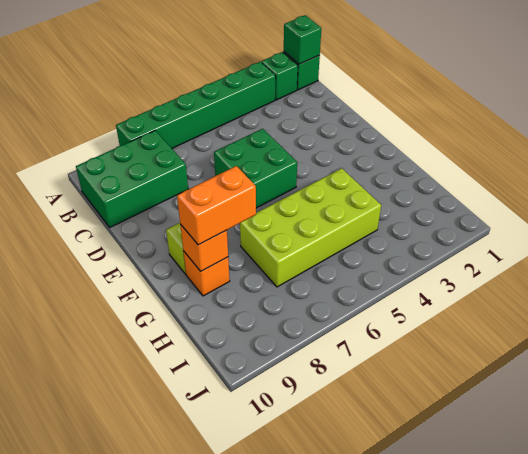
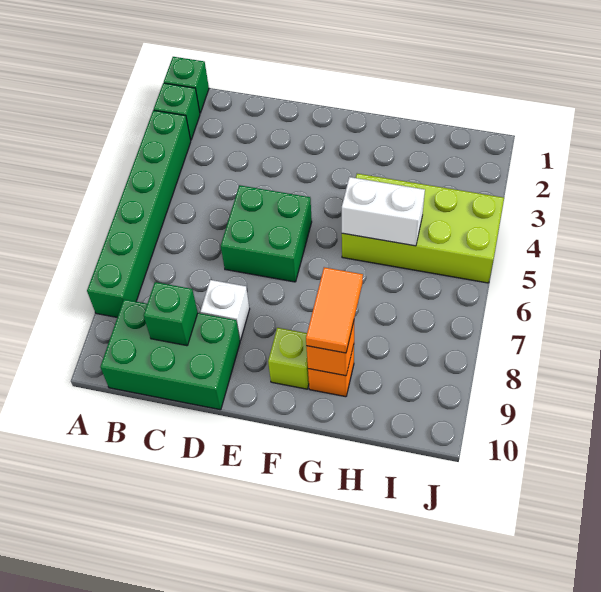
green brick A1 level 2 -> green brick C9 level 2
green brick B8:C10 level 1 -> green brick B9:D10 level 1
none -> white brick D8 level 1
lime brick G4:H7 level 1 -> lime brick G4:J5 level 1
none -> white brick G5:H5 level 2
orange brick G8:G9 level 3 -> orange tile G8:G9 level 3

